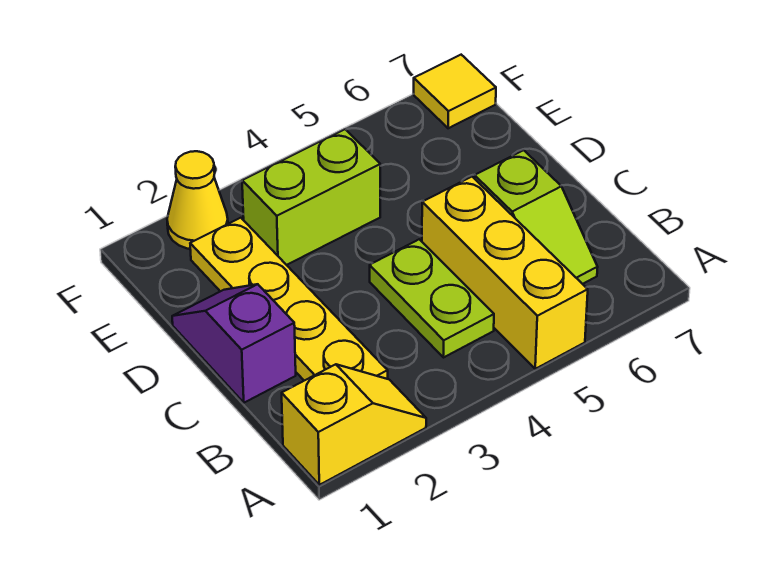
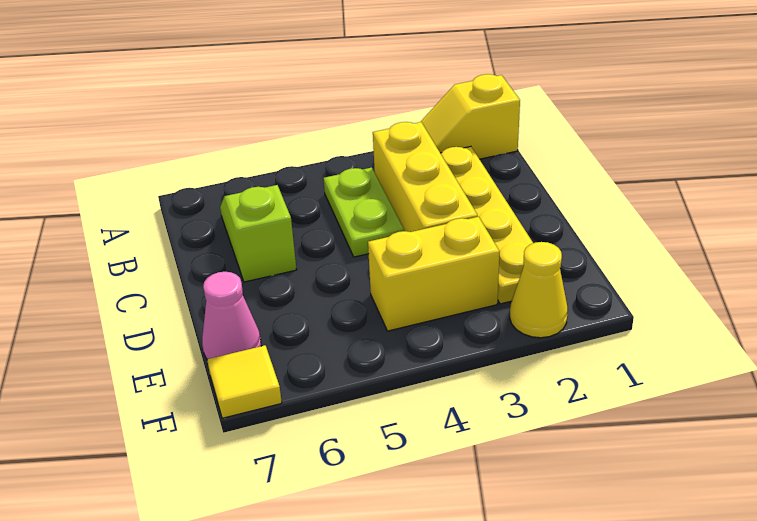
yellow brick A5:C5 level 1 -> yellow brick B3:D3 level 1
purple slope C1:D1 level 1 top C -> none
lime brick E3:E4 level 1 -> yellow brick E3:E4 level 1
none -> pink cone E7 level 1

